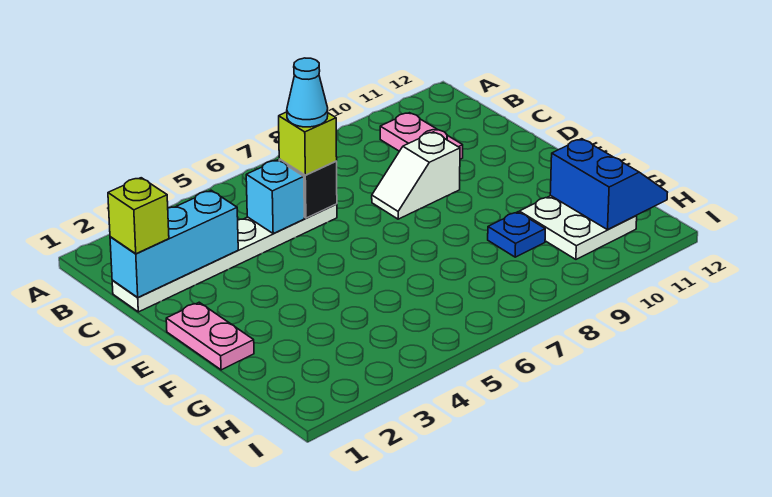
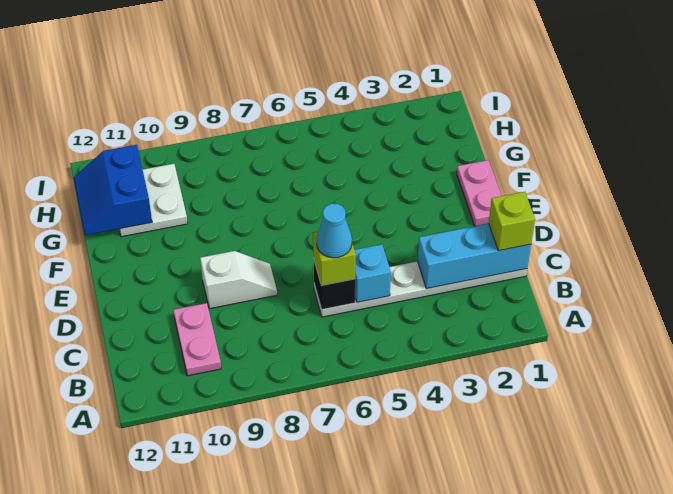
blue plate G9 level 1 -> none

